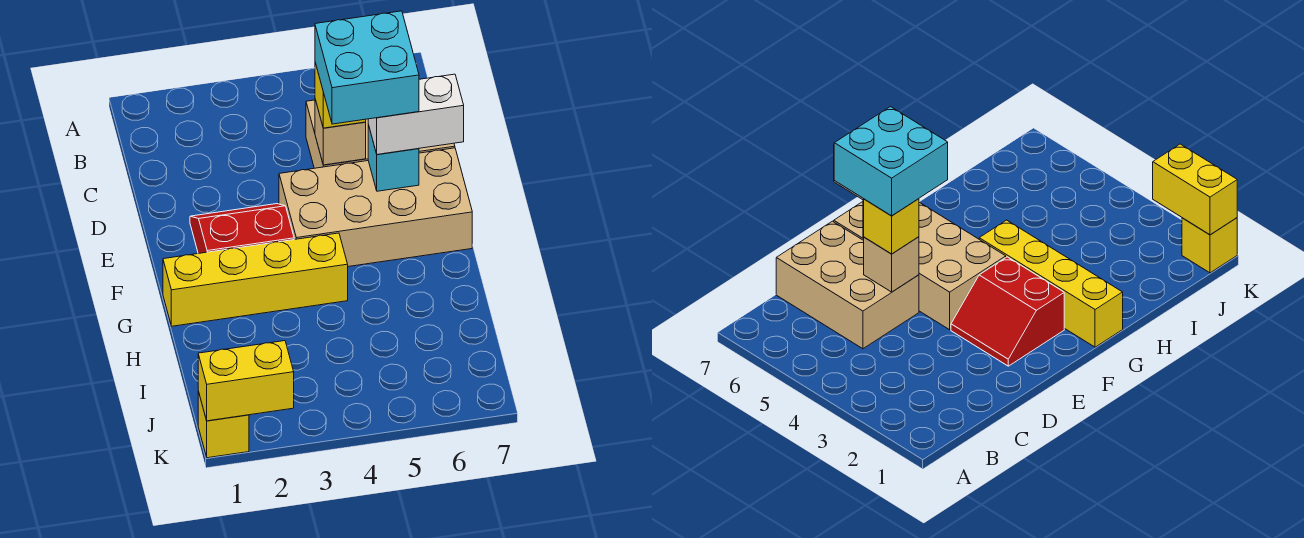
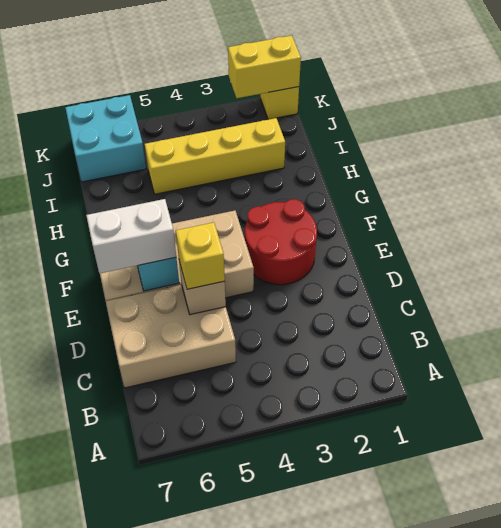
cyan brick D5:E6 level 4 -> cyan brick J6:K7 level 1
red slope E2:F3 level 1 top F -> red round brick E2:F3 level 1
yellow brick G1:G4 level 1 -> yellow brick I2:I5 level 1

